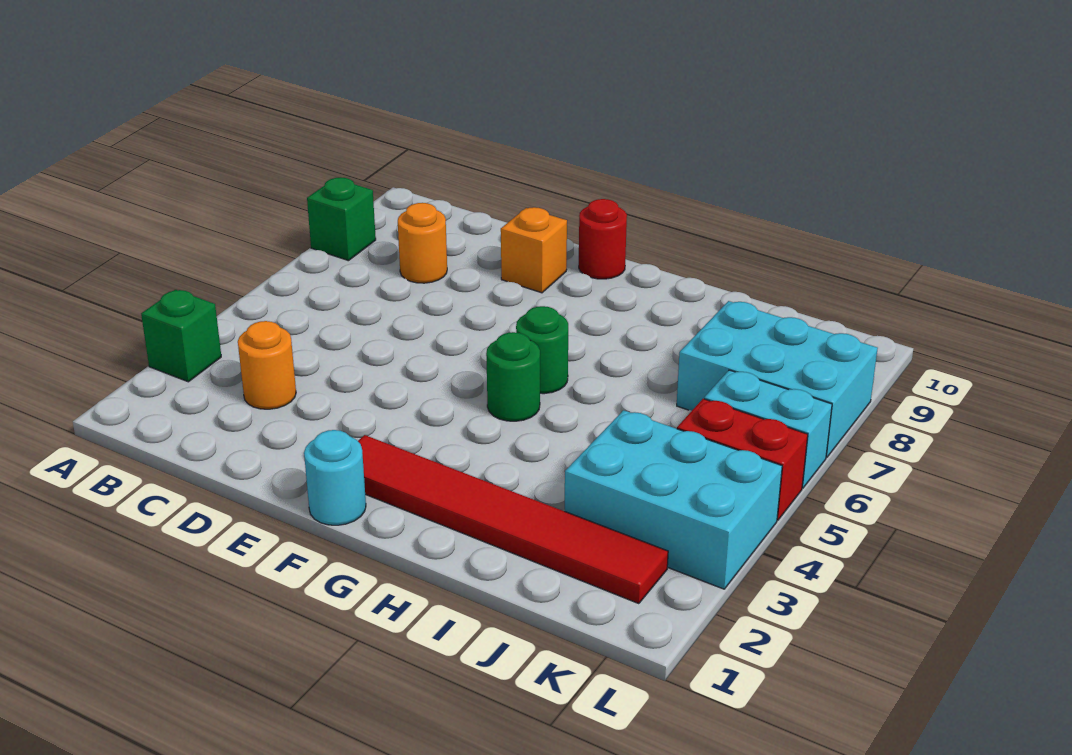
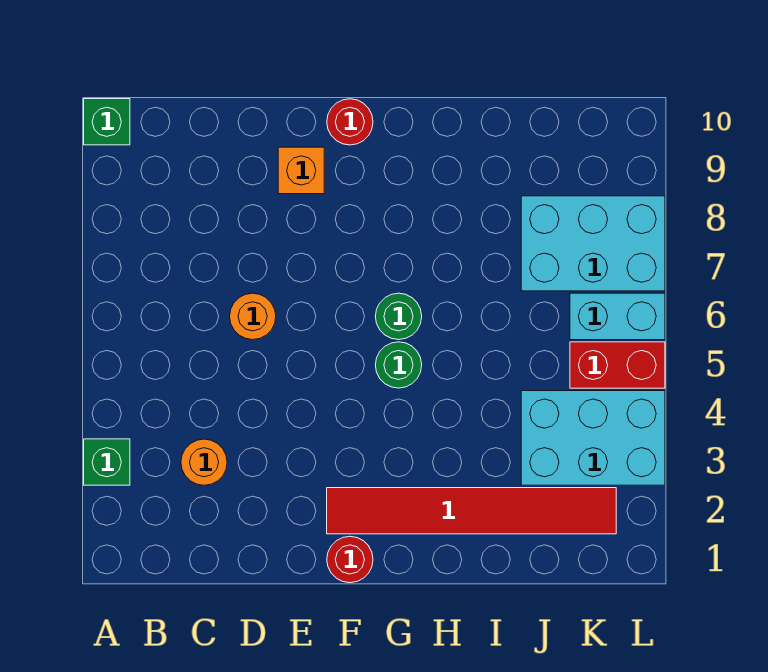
green brick A8 level 1 -> green brick A10 level 1
orange round brick C8 level 1 -> orange round brick D6 level 1
cyan round brick F1 level 1 -> red round brick F1 level 1

